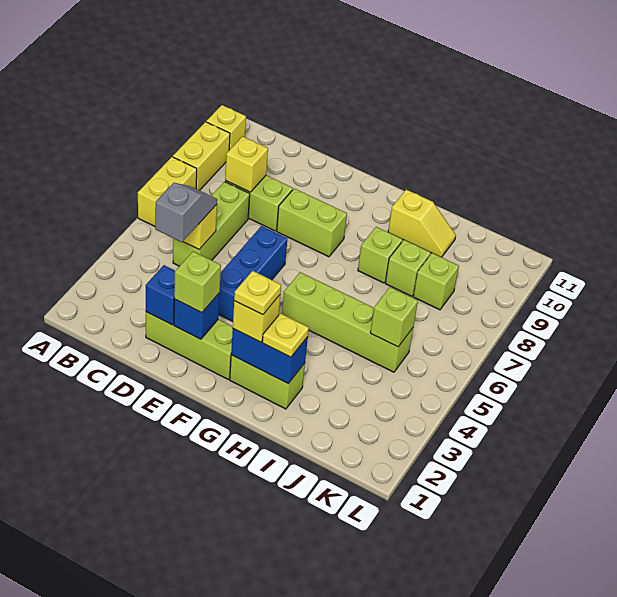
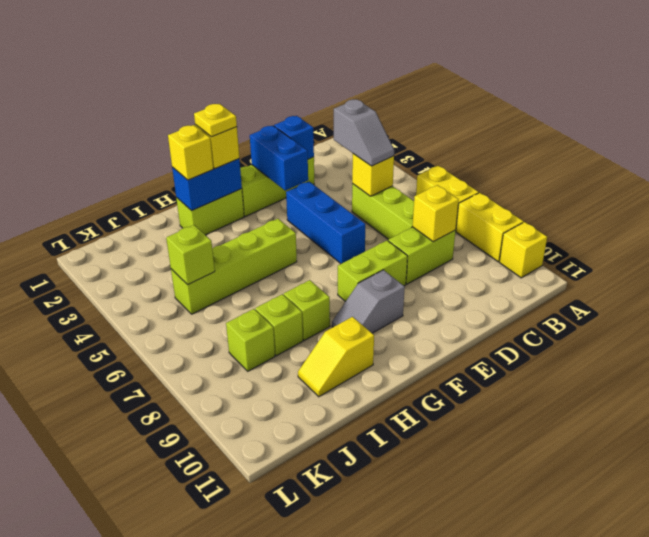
blue brick E2 level 2 -> blue brick E2:E3 level 2
lime brick E2 level 3 -> none
none -> grey slope F9:G9 level 1 top F
yellow plate H2 level 3 -> yellow brick H2 level 3

